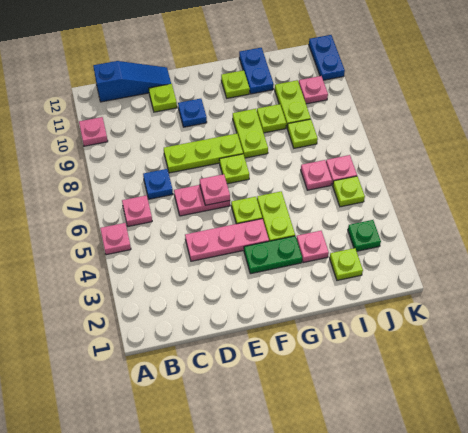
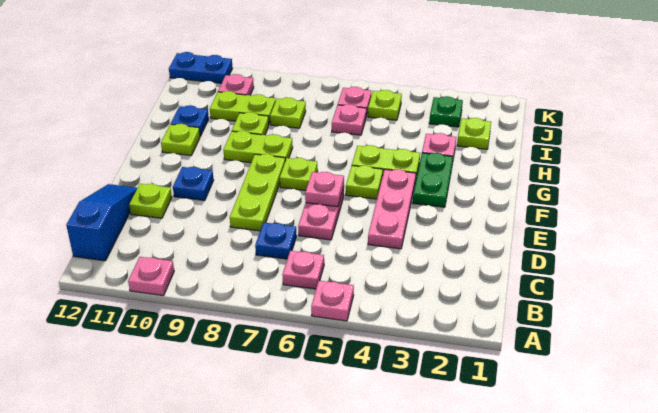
blue plate H11:H12 level 1 -> blue plate H11 level 1

